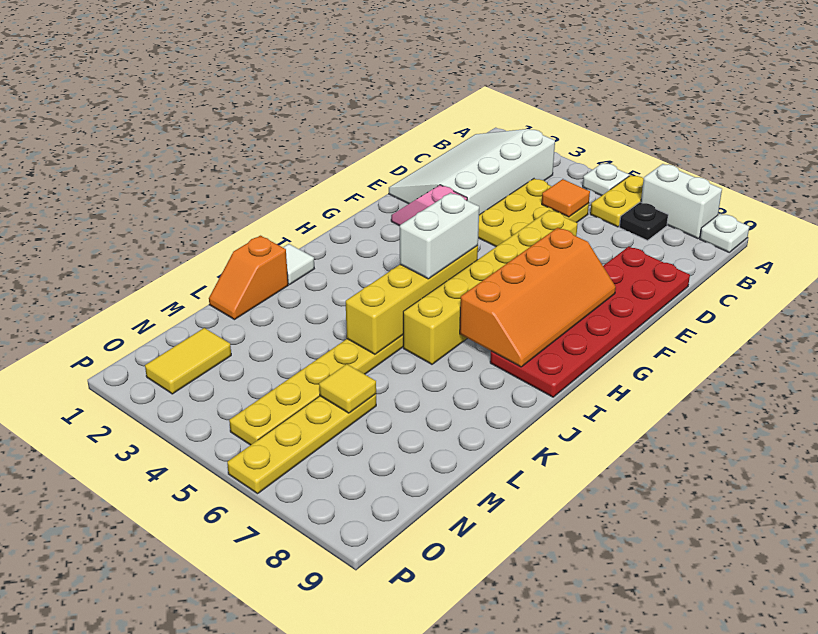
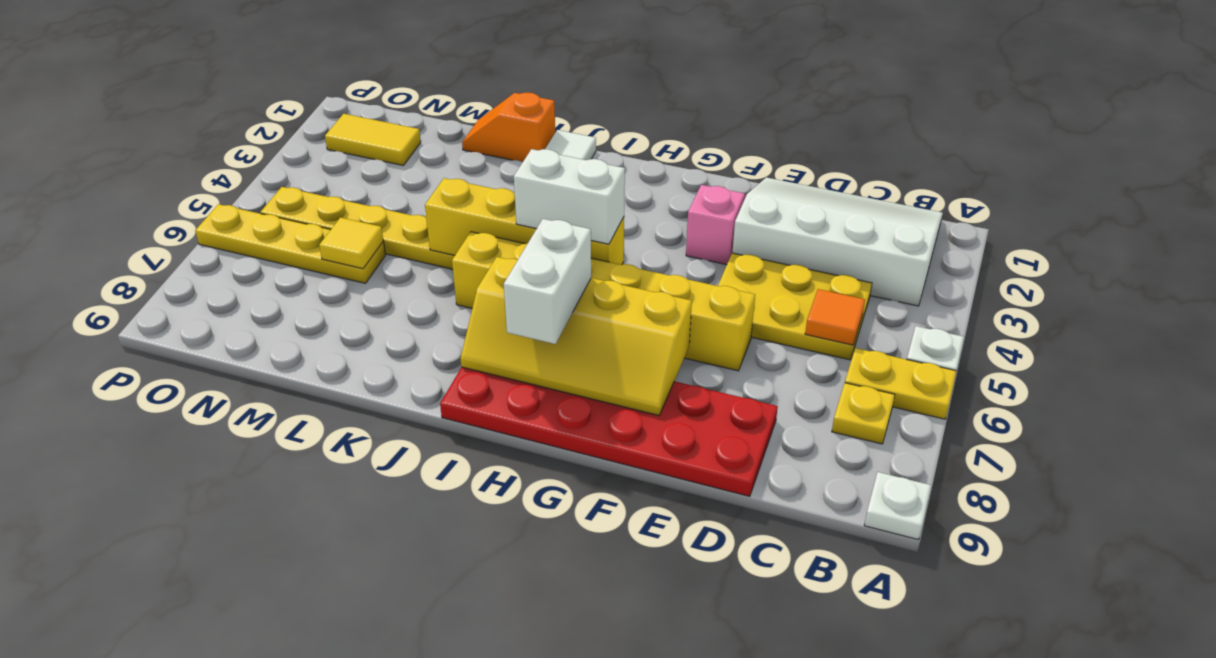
white brick A7:A8 level 1 -> white brick H7:H8 level 3
black plate B7 level 1 -> yellow plate B7 level 1
orange slope F7:I8 level 2 top 7 -> yellow slope F7:I8 level 2 top 7

